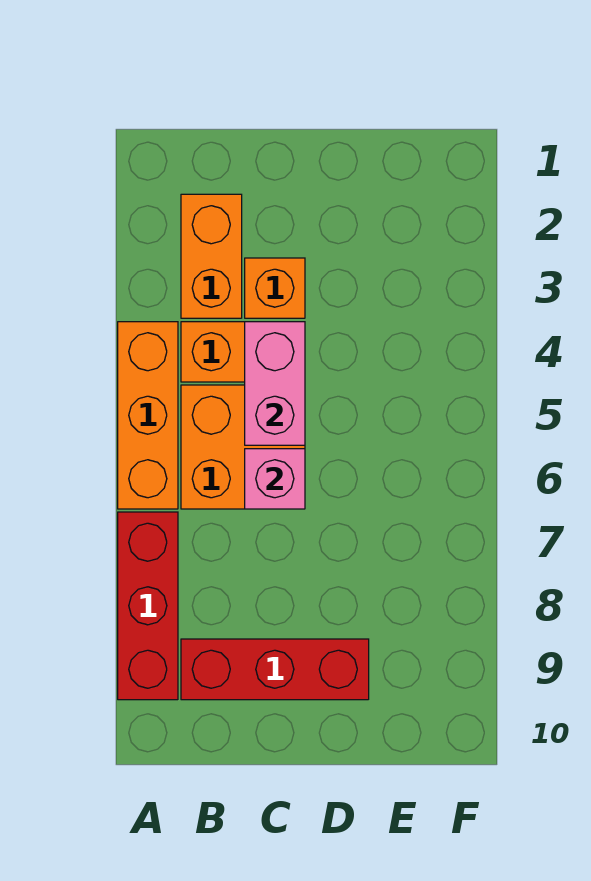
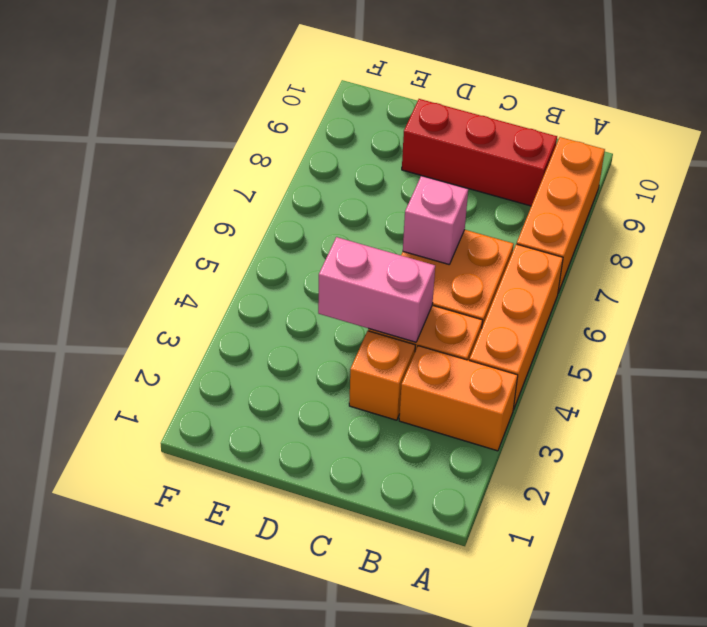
red brick A7:A9 level 1 -> orange brick A7:A9 level 1
orange brick B2:B3 level 1 -> orange brick A3:B3 level 1
pink brick C4:C5 level 2 -> pink brick C4:D4 level 2

